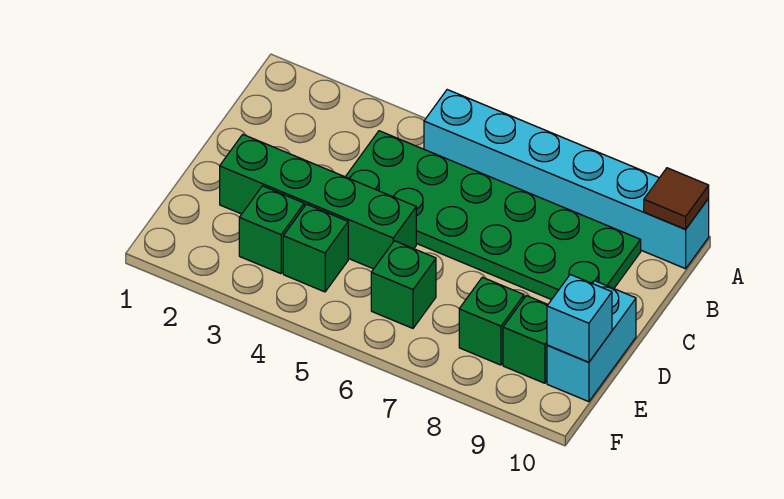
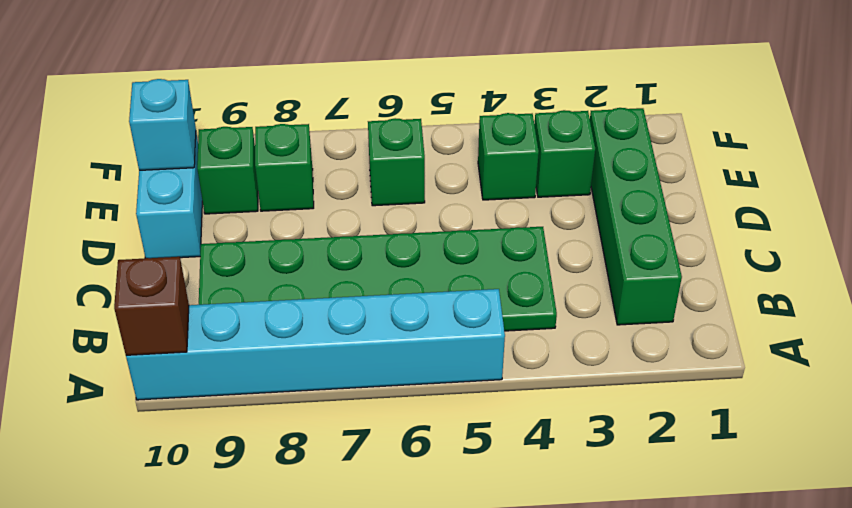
brown tile A10 level 2 -> brown brick A10 level 2
green brick D2:D5 level 1 -> green brick B2:E2 level 1

